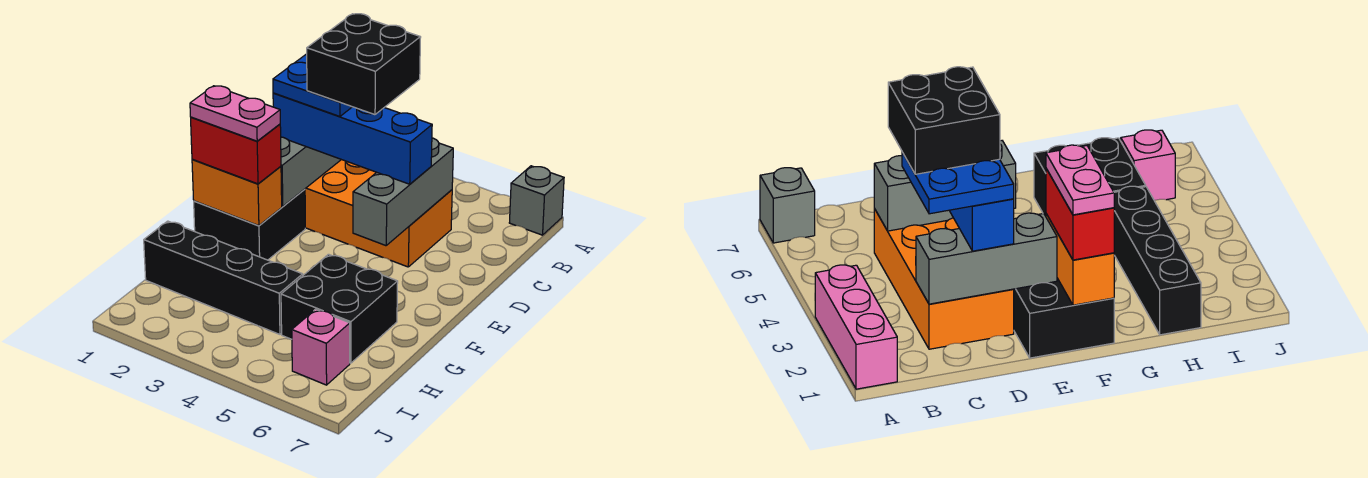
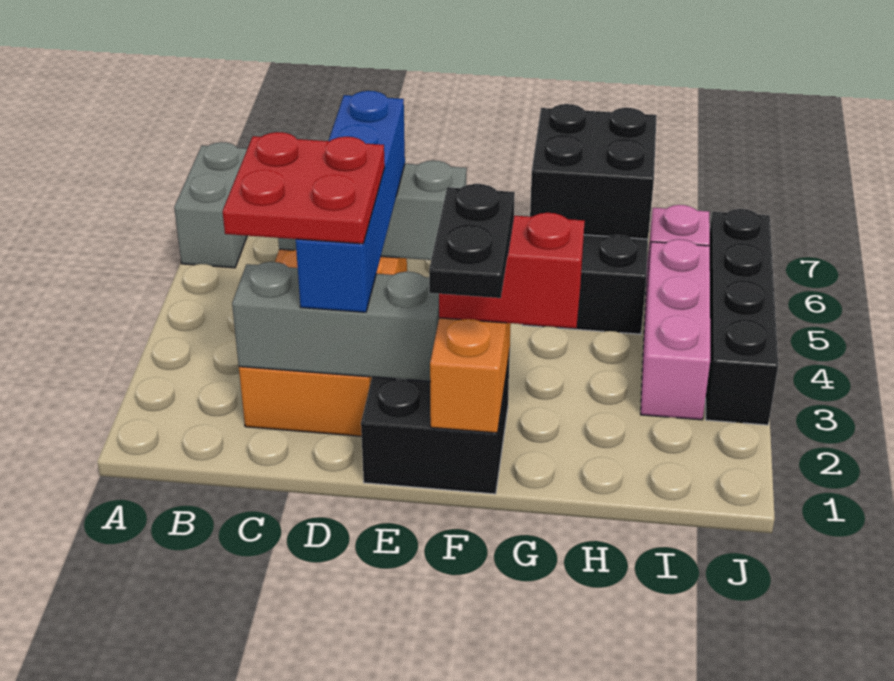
pink brick A1:A3 level 1 -> pink brick I3:I5 level 1
grey brick A7 level 1 -> grey brick A6:A7 level 1
blue plate C2:D3 level 4 -> red plate C2:D3 level 4
black brick C3:D4 level 5 -> black brick G6:H7 level 2
red brick F1:F2 level 3 -> red brick F2:G2 level 3
pink plate F1:F2 level 4 -> black plate F1:F2 level 4
black brick H1:H4 level 1 -> black brick J3:J6 level 1

